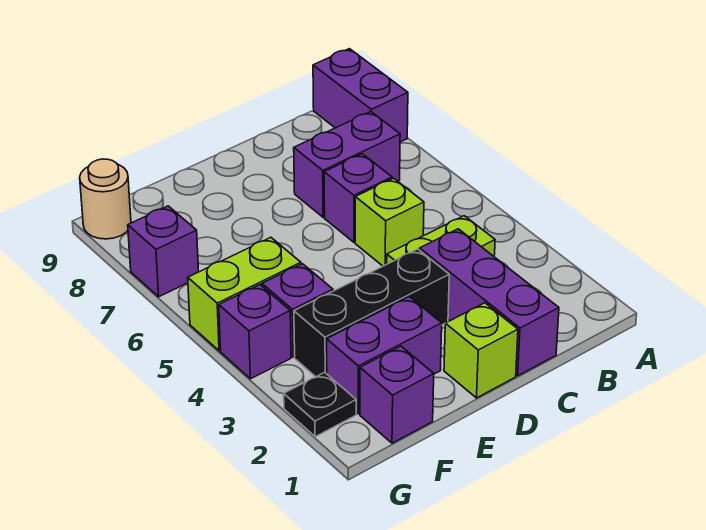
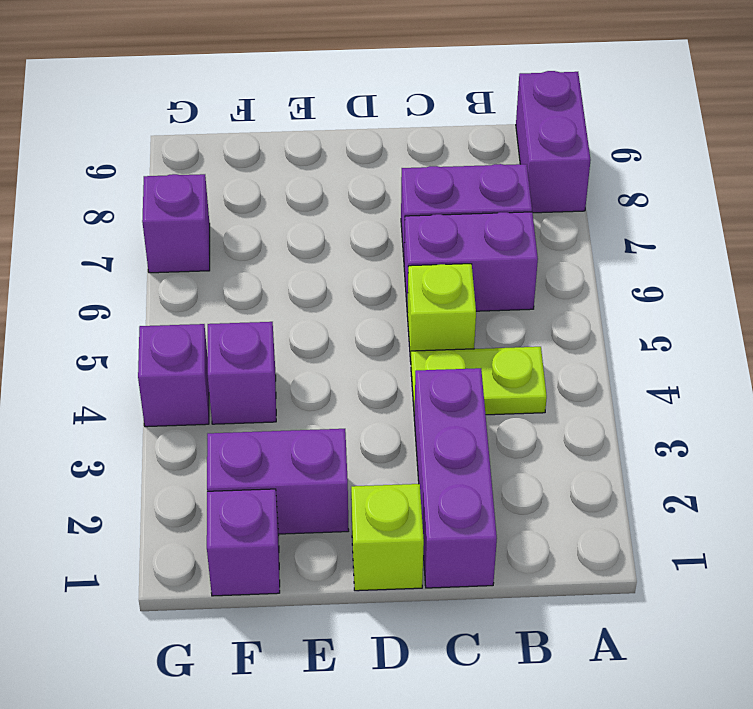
purple brick C6 level 1 -> purple brick B6:C6 level 1
black brick D3:F3 level 1 -> none
lime brick F5:G5 level 1 -> none
black plate G2 level 1 -> none
tan round brick G9 level 1 -> none

